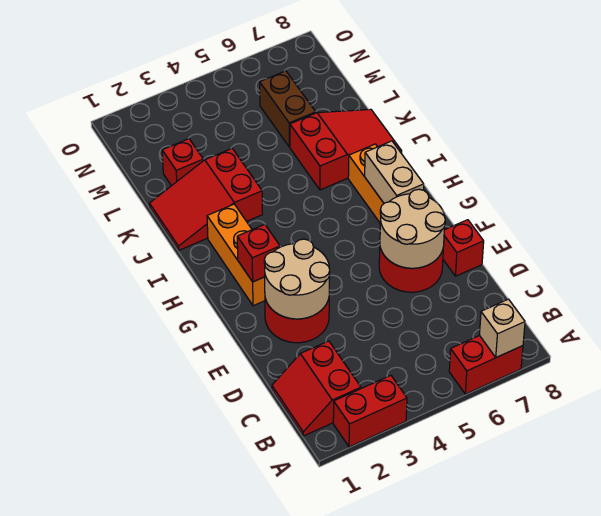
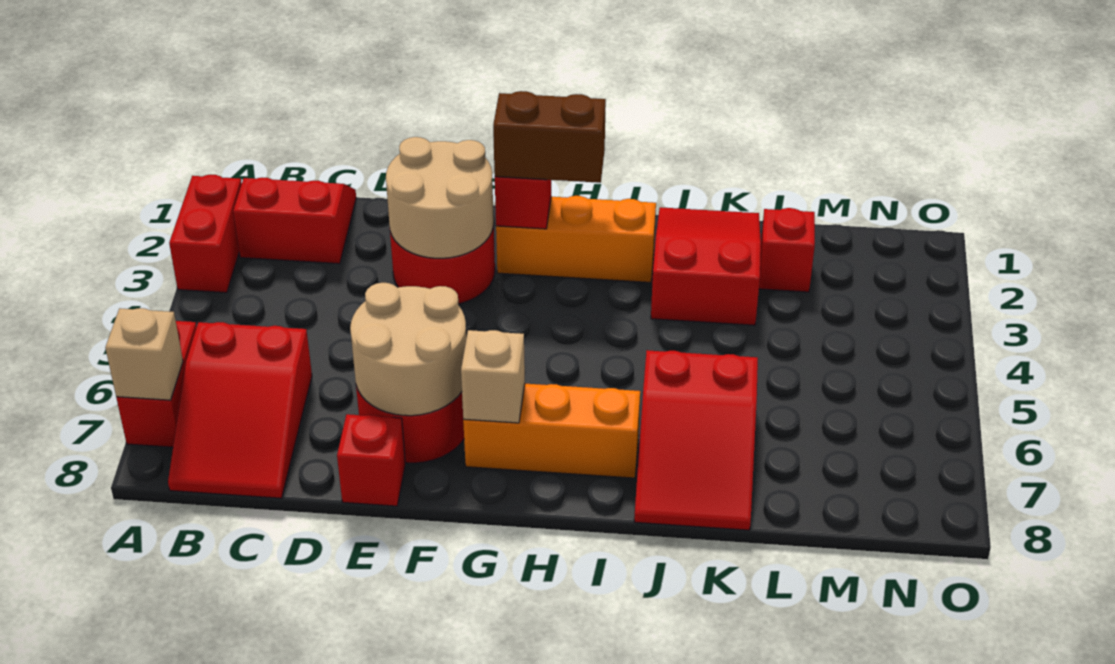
none -> red slope B6:C8 level 1 top 6
tan brick G7:H7 level 2 -> tan brick G7 level 2
brown brick L6:M6 level 1 -> brown brick G2:H2 level 3

